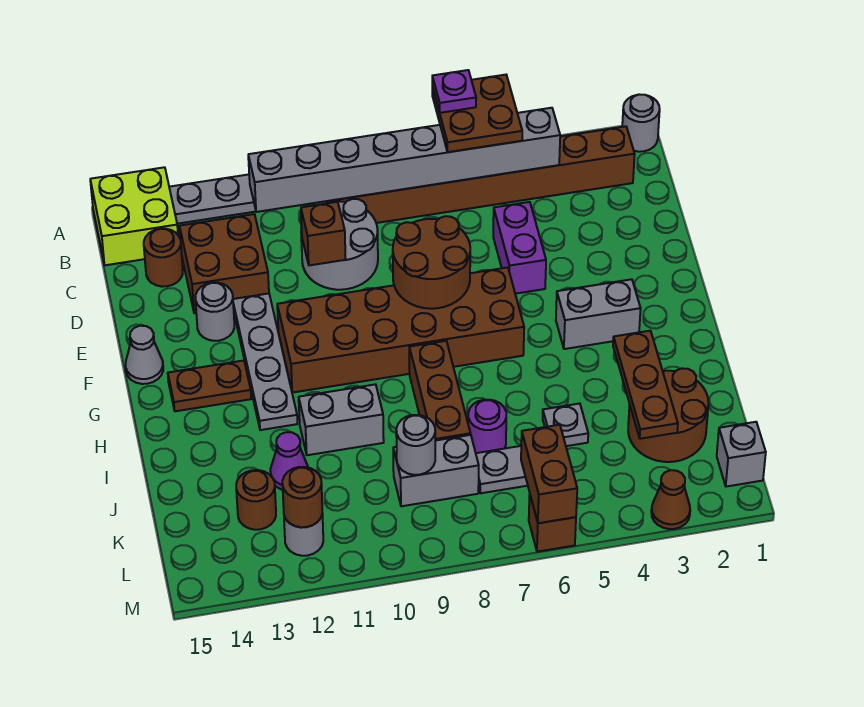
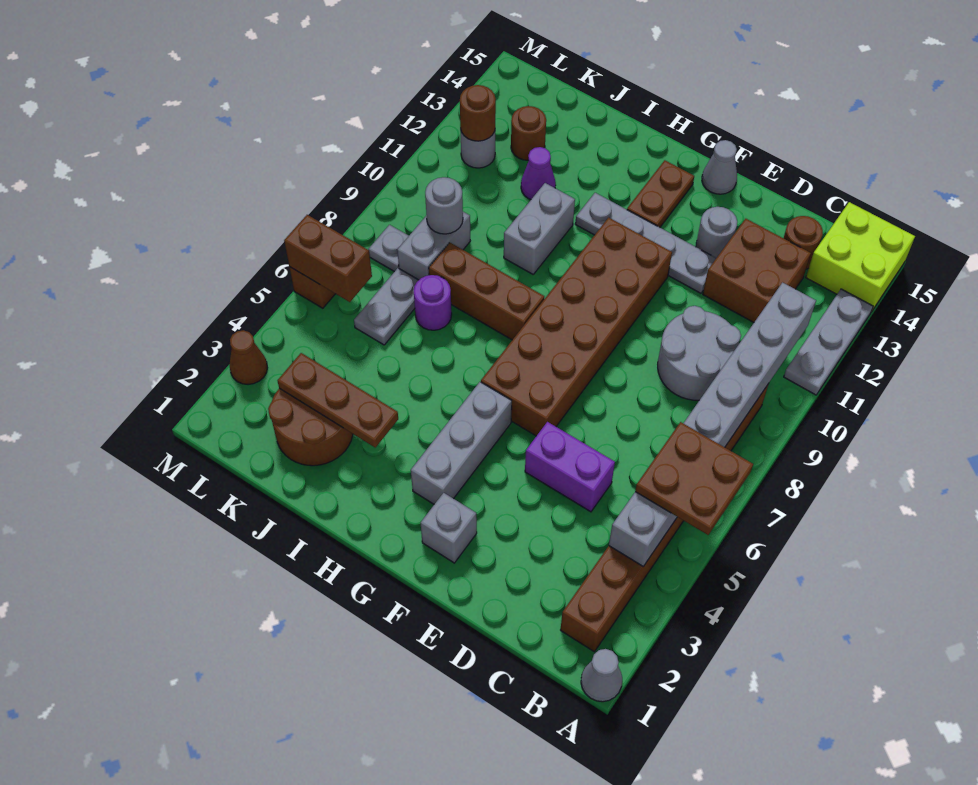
grey round brick A1 level 1 -> grey cone A1 level 1
purple plate A6 level 4 -> none
brown brick D10 level 2 -> none
brown round brick E7:F8 level 2 -> none
grey brick G3:G4 level 1 -> grey brick G3:G5 level 1
grey plate J5 level 1 -> grey plate L8 level 1
grey brick L1 level 1 -> grey brick F2 level 1

